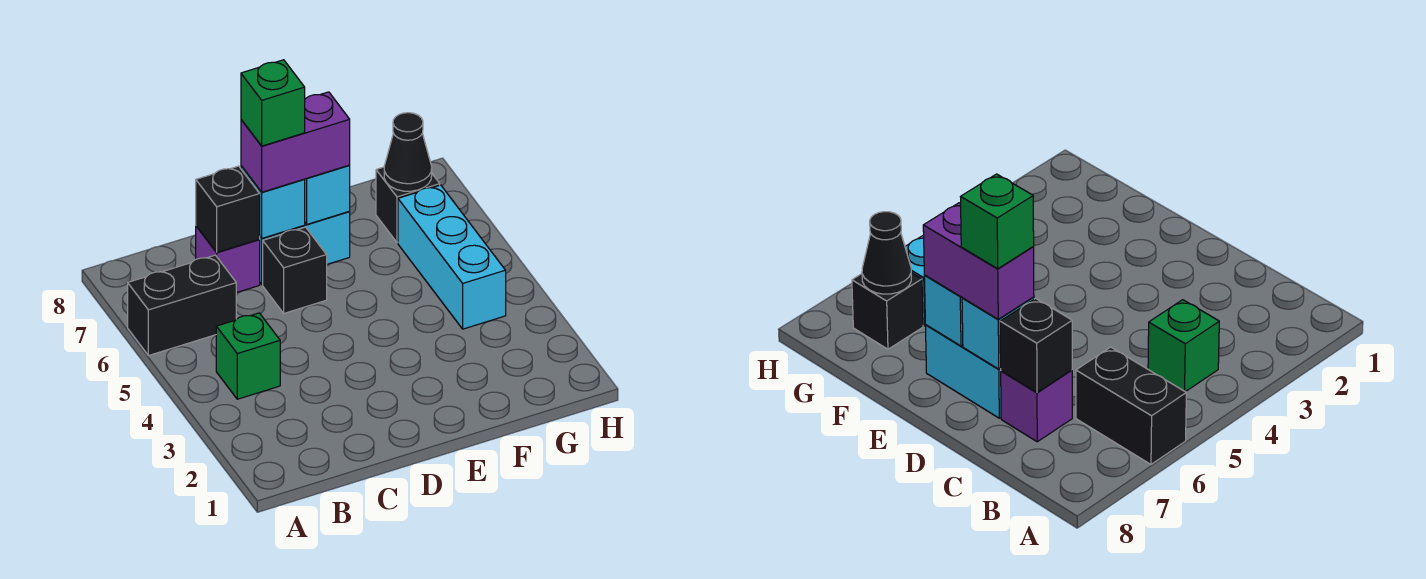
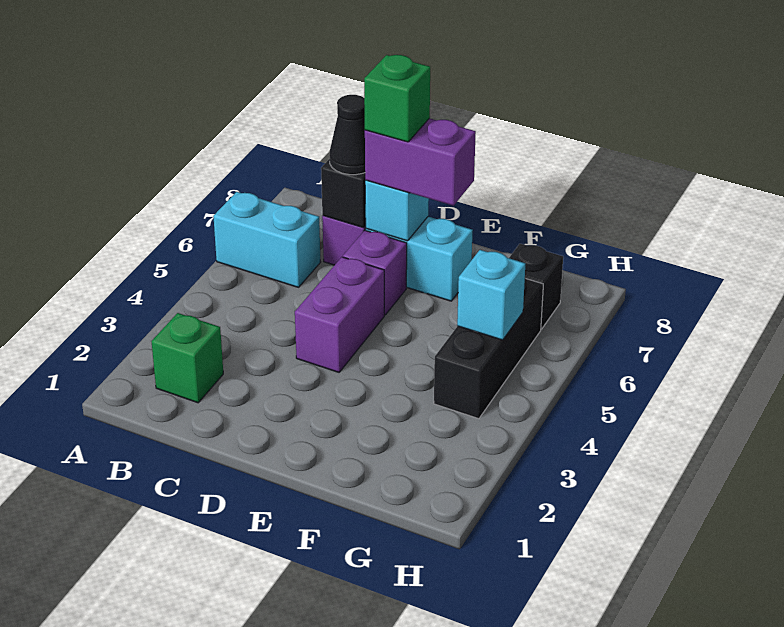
black brick A6:B6 level 1 -> cyan brick A6:B6 level 1
green brick B4 level 1 -> green brick B2 level 1
none -> purple brick D4:D5 level 1
black brick D6 level 1 -> purple brick D6 level 1
cyan brick E7 level 2 -> cyan brick G5 level 2
cyan brick G4:G6 level 1 -> black brick G4:G6 level 1
black cone G7 level 2 -> black cone C7 level 3

